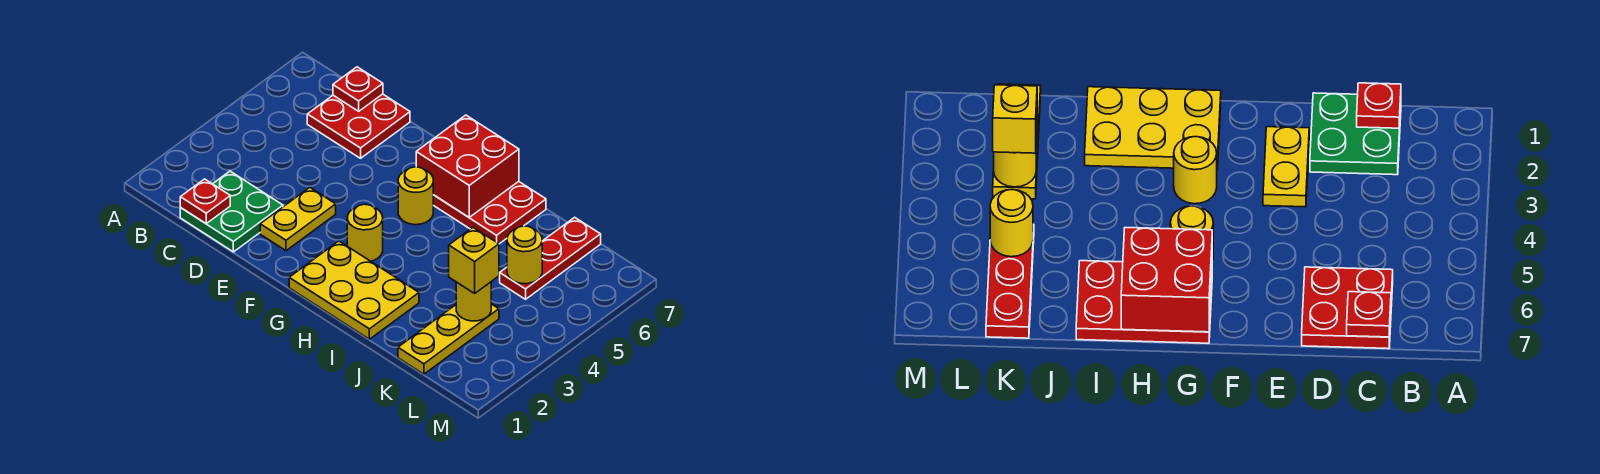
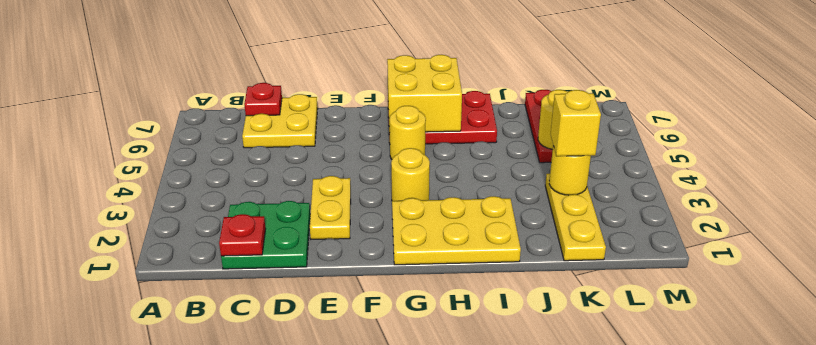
red plate C6:D7 level 1 -> yellow plate C6:D7 level 1
red brick G6:H7 level 2 -> yellow brick G6:H7 level 2

